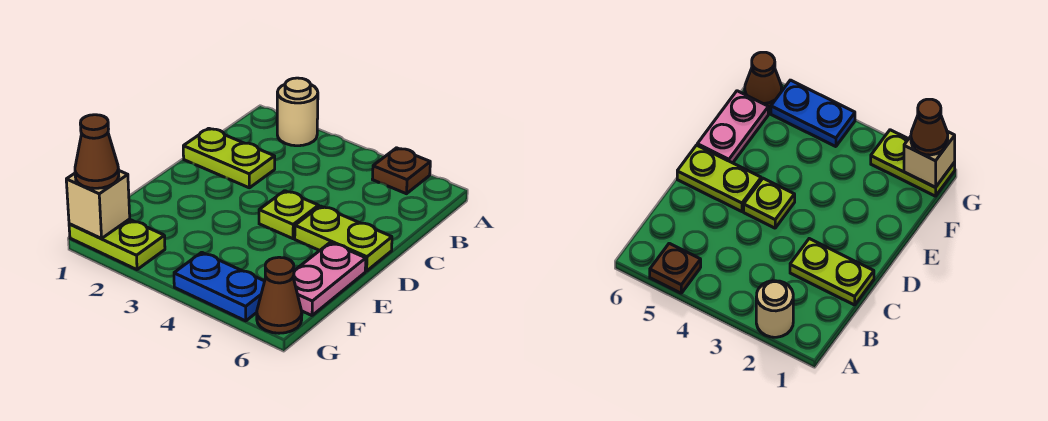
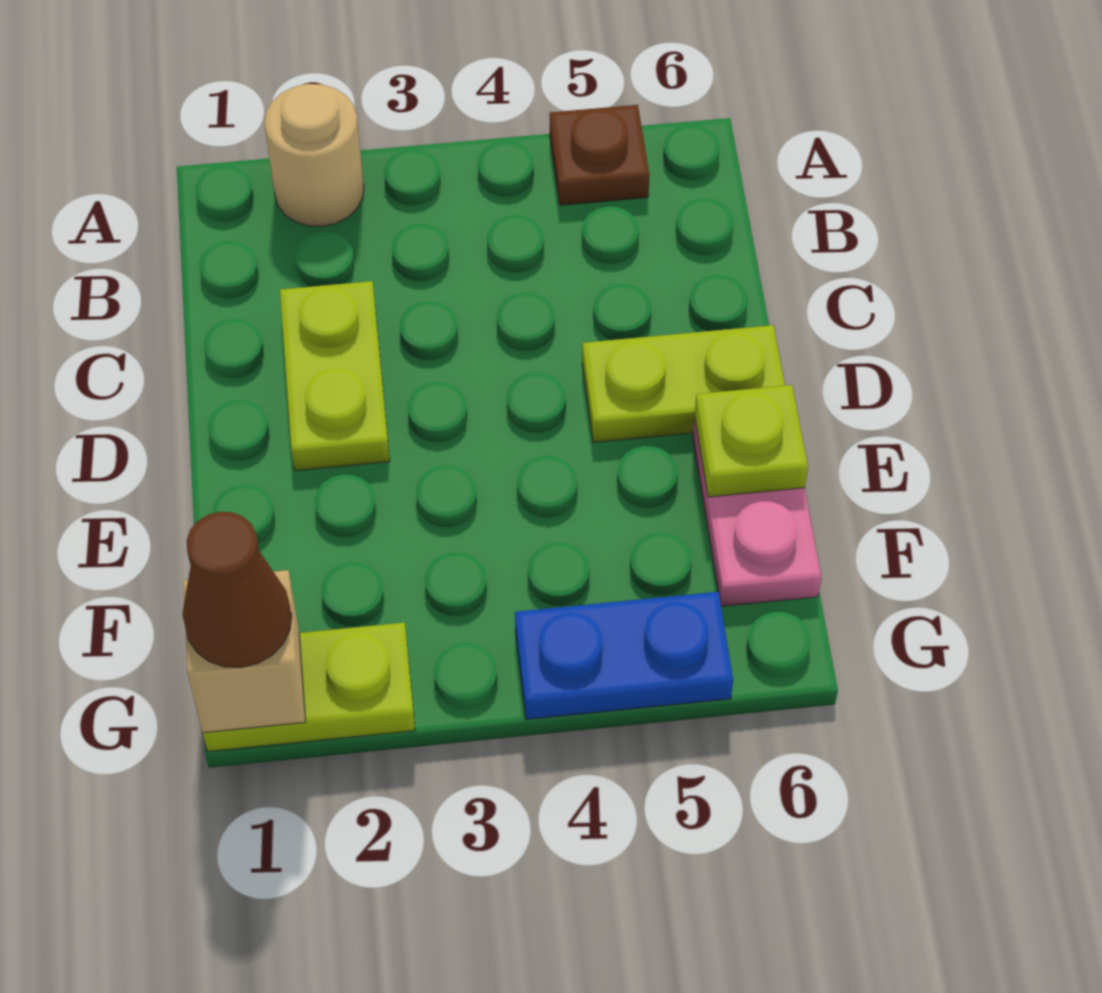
lime plate C1:C2 level 1 -> lime plate C2:D2 level 1
lime plate D4 level 1 -> lime plate E6 level 2
brown cone G6 level 1 -> none

